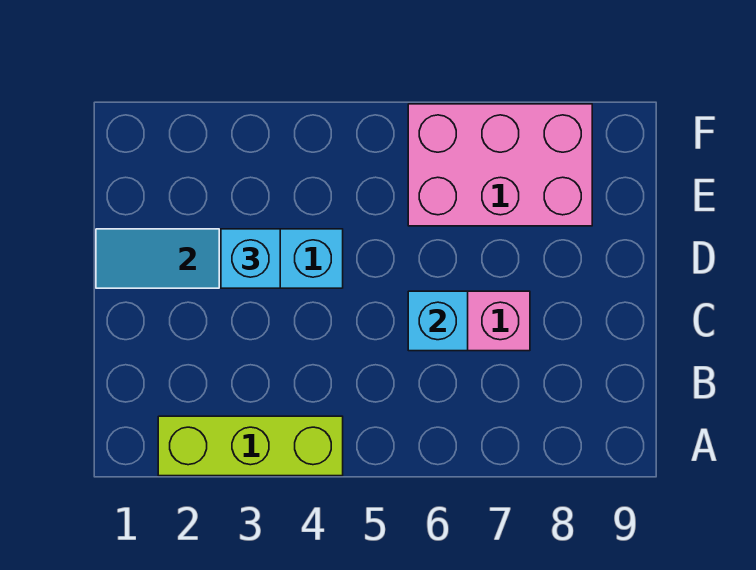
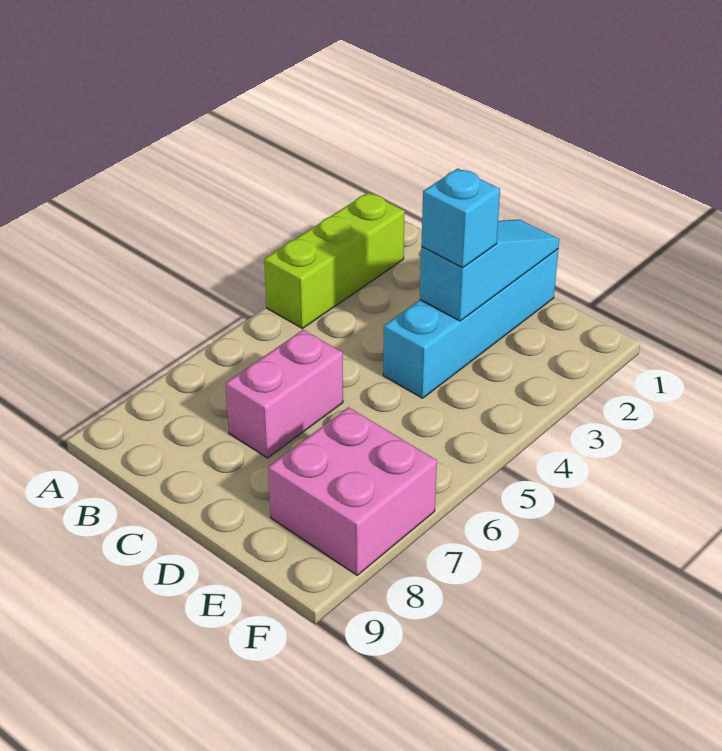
cyan brick C6 level 2 -> none
pink brick E6:F8 level 1 -> pink brick E7:F8 level 1

